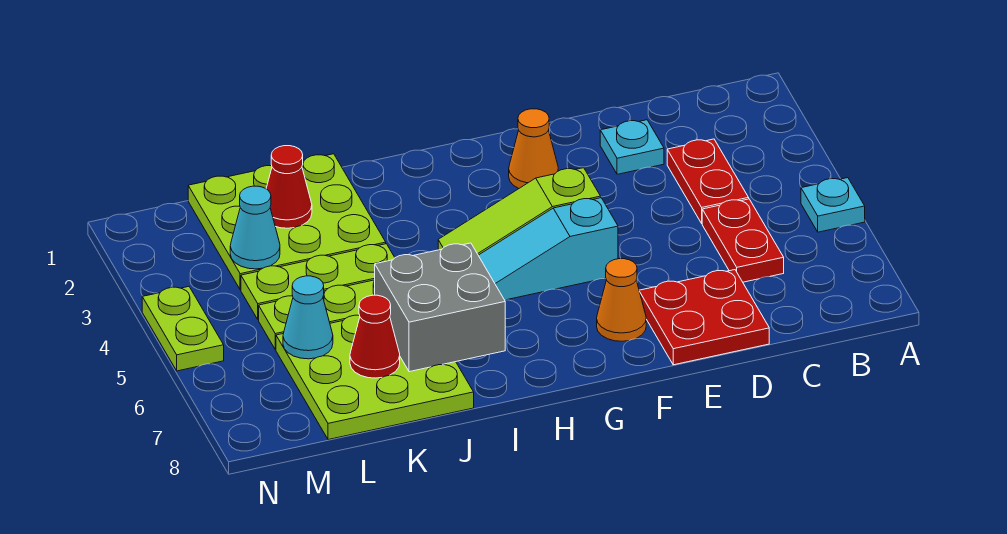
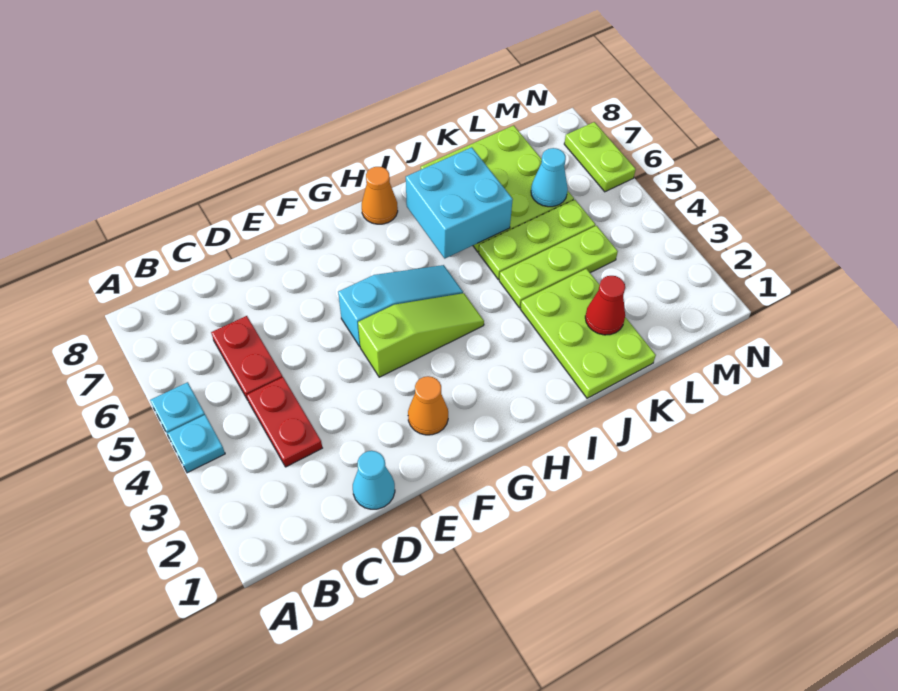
cyan plate D2 level 1 -> cyan plate A4 level 1
red plate D7:E8 level 1 -> none
orange cone F7 level 1 -> orange cone H8 level 1
grey brick I6:J7 level 2 -> cyan brick I6:J7 level 2
lime plate J1:L3 level 1 -> lime plate J1:K3 level 1
red cone K7 level 2 -> none
cyan cone L3 level 2 -> cyan cone D1 level 1
lime plate N4:N5 level 1 -> lime plate N6:N7 level 1

